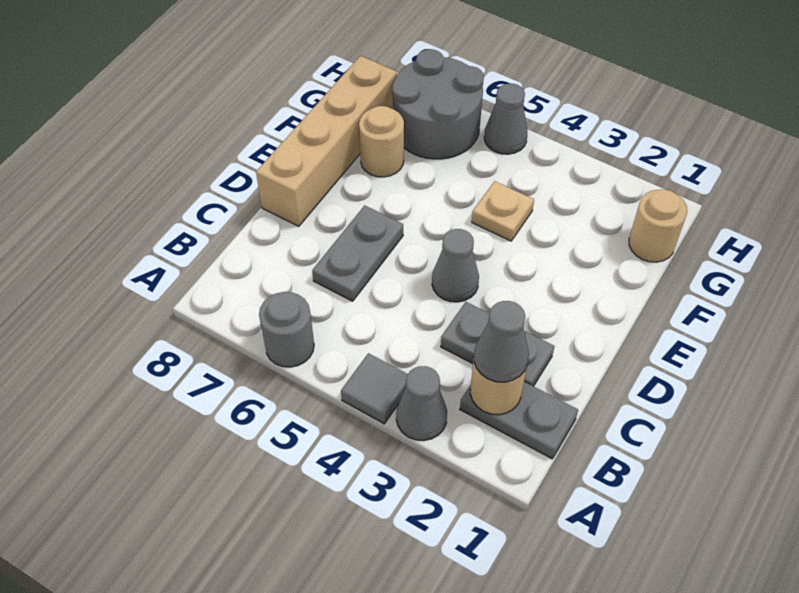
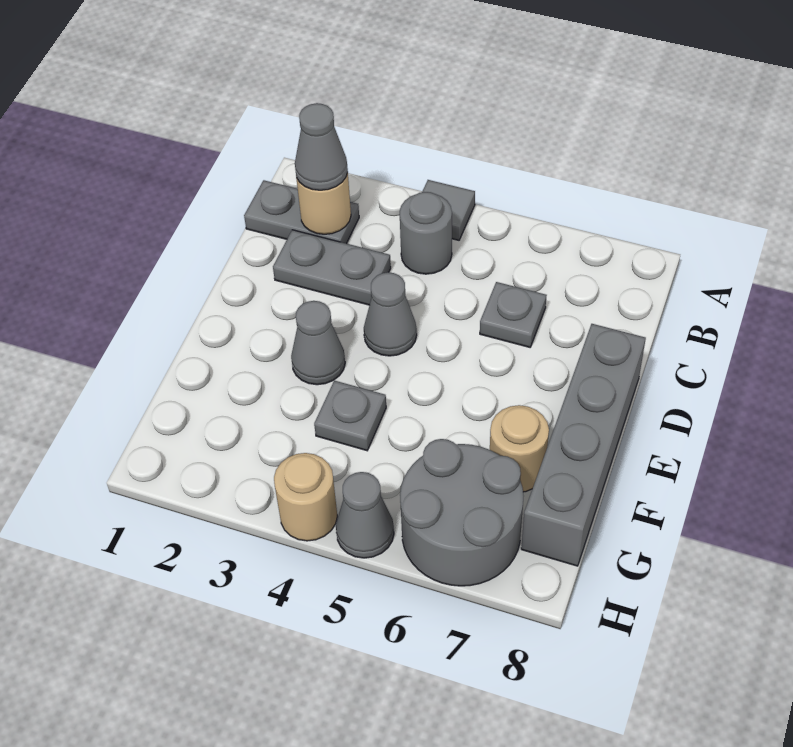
grey cone A3 level 1 -> grey cone E3 level 1
grey round brick A6 level 1 -> grey round brick B4 level 1
grey plate C6:D6 level 1 -> grey plate C6 level 1
tan brick D8:G8 level 1 -> grey brick D8:G8 level 1
tan plate F4 level 1 -> grey plate F4 level 1
tan round brick G1 level 1 -> tan round brick H4 level 1

